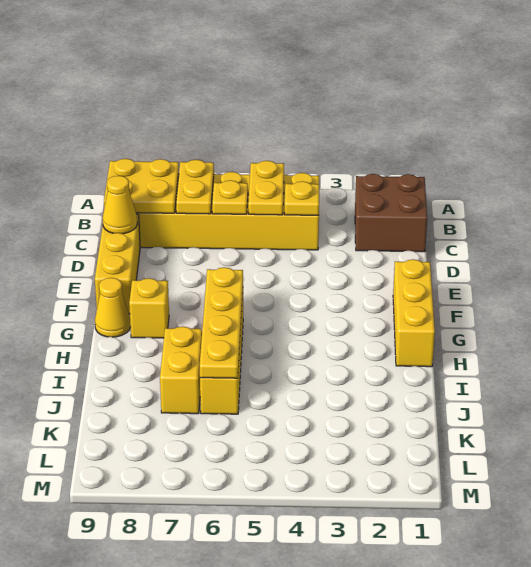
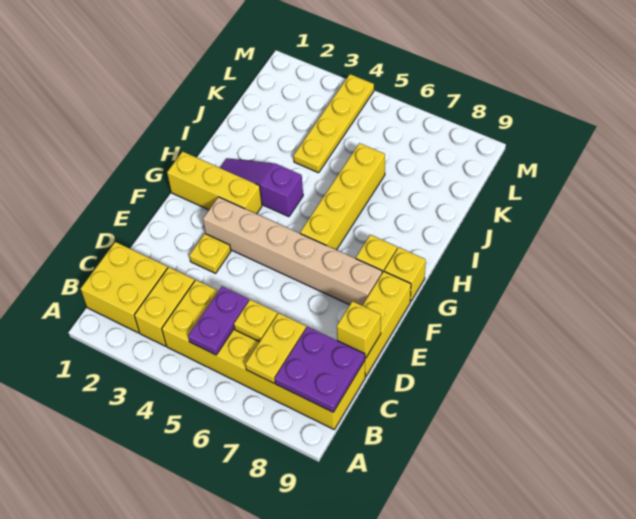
brown brick B1:C2 level 1 -> yellow brick B1:C2 level 1
yellow plate B5:C5 level 2 -> purple plate B5:C5 level 2
yellow plate B8:C9 level 2 -> purple plate B8:C9 level 2
yellow plate C4 level 2 -> yellow plate E3 level 1
yellow cone D9 level 2 -> yellow brick D9 level 2
yellow brick F1:H1 level 1 -> yellow brick G1:G3 level 1
none -> tan brick F3:F8 level 1
yellow plate G6:J6 level 2 -> yellow plate J4:M4 level 1
yellow cone G9 level 1 -> yellow brick G9 level 1
none -> purple slope H2:H4 level 1 top 4
yellow brick I7:J7 level 1 -> yellow brick B3:C3 level 1

